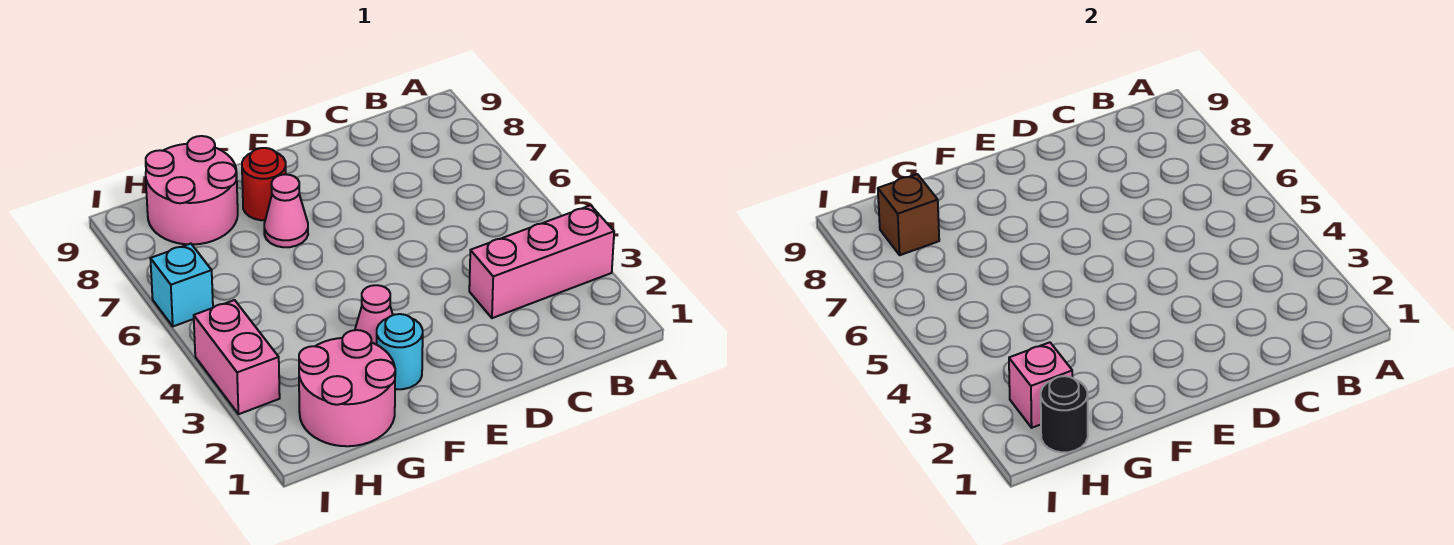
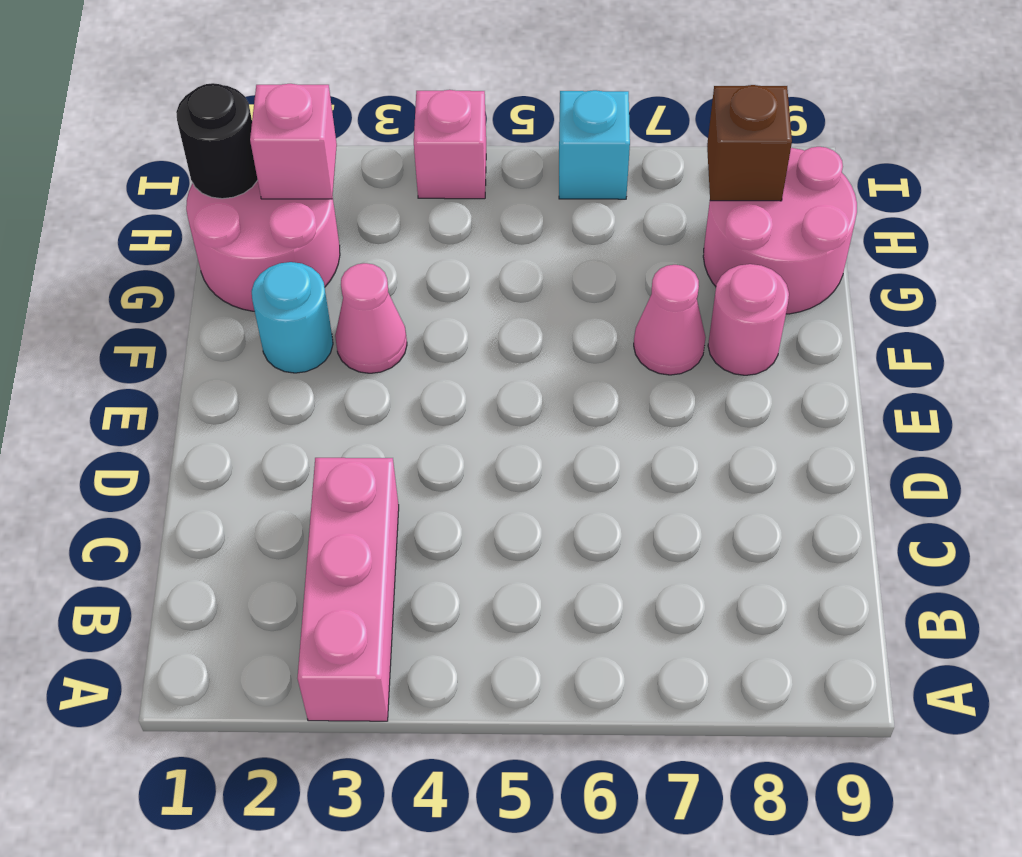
red round brick F8 level 1 -> pink round brick F8 level 1
pink brick I3:I4 level 1 -> pink brick I4 level 1

